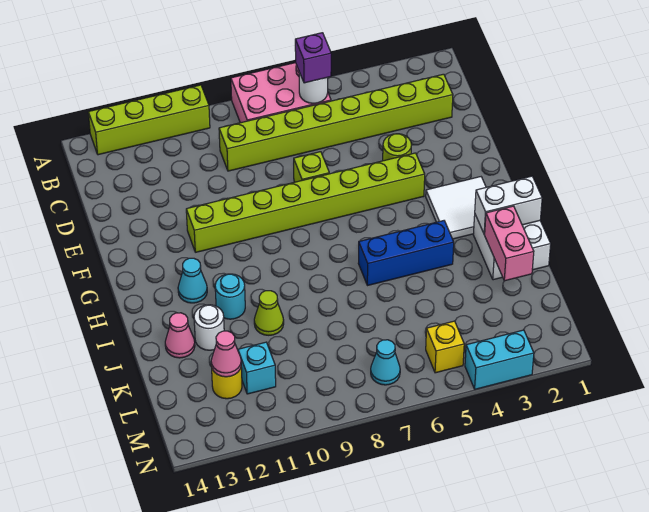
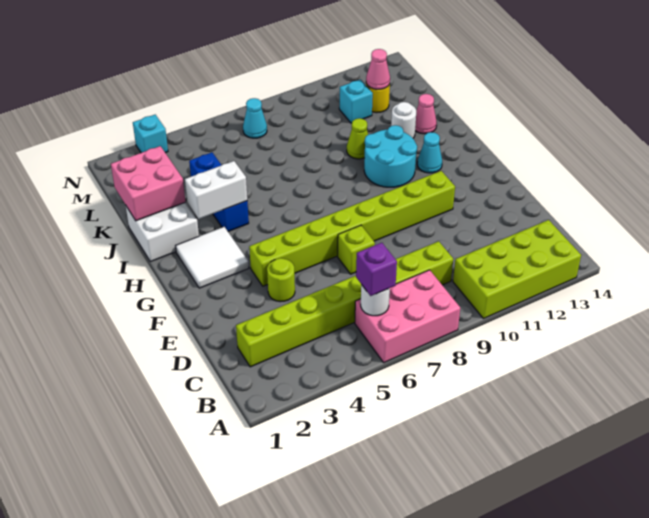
lime brick A10:A13 level 1 -> lime brick A10:B13 level 1
white brick I1:I2 level 2 -> white brick I3:I4 level 2
blue brick I4:I6 level 1 -> blue brick I4:K4 level 1
cyan round brick I11 level 1 -> cyan round brick H10:I11 level 1
pink brick J2:K2 level 2 -> pink brick J1:K2 level 2
yellow brick M5 level 1 -> none
cyan brick N3:N4 level 1 -> cyan brick N3 level 1

